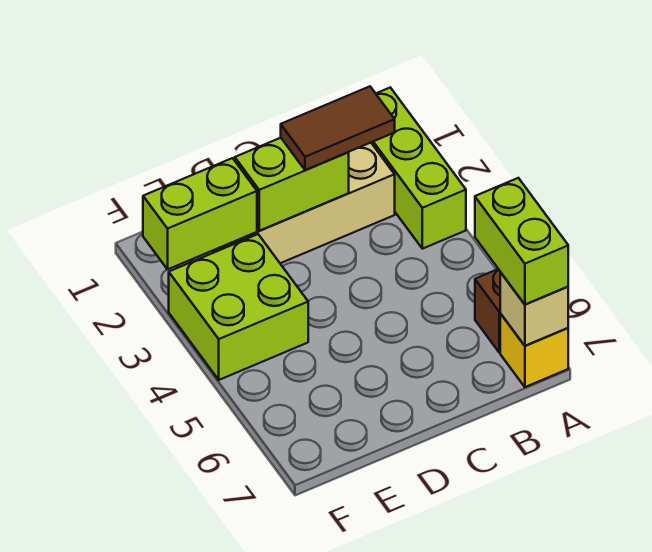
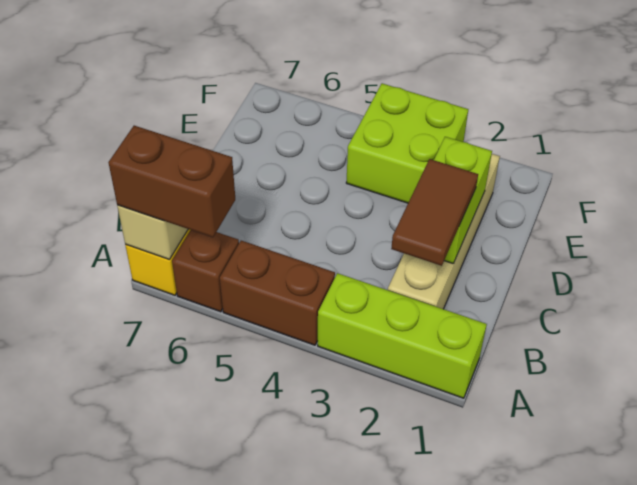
none -> brown brick A4:A5 level 1
lime brick A6:A7 level 3 -> brown brick A6:A7 level 3
lime brick E2:F2 level 2 -> none

